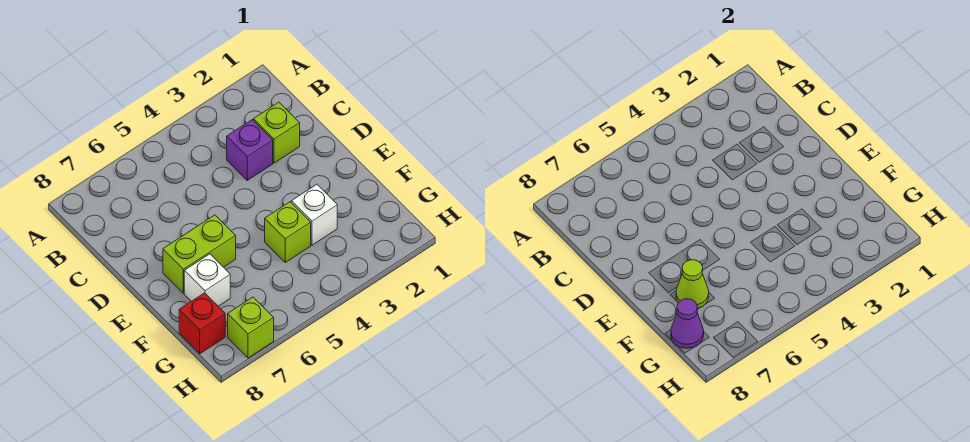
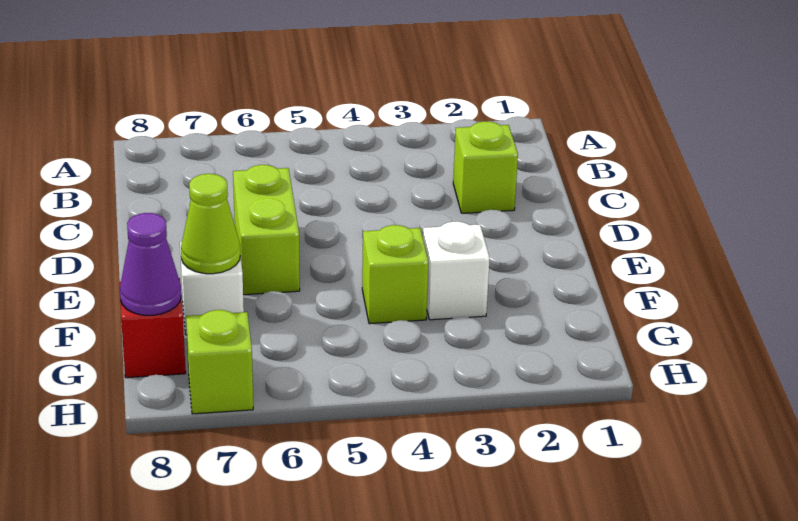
purple brick C3 level 1 -> none
lime brick E6:E7 level 1 -> lime brick D6:E6 level 1

